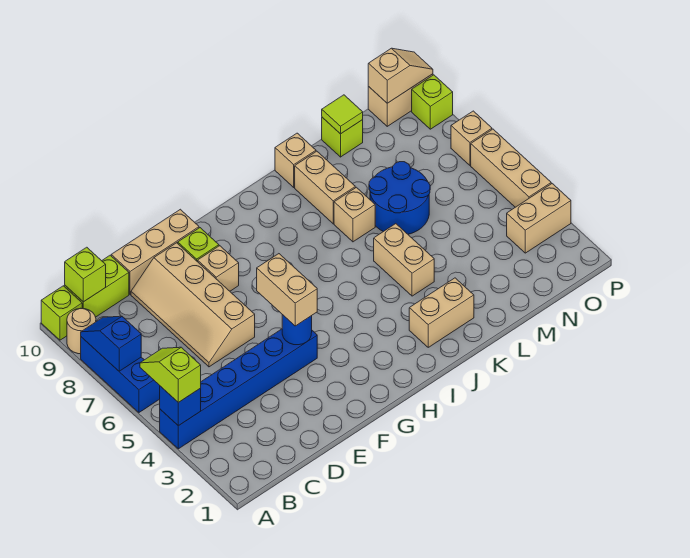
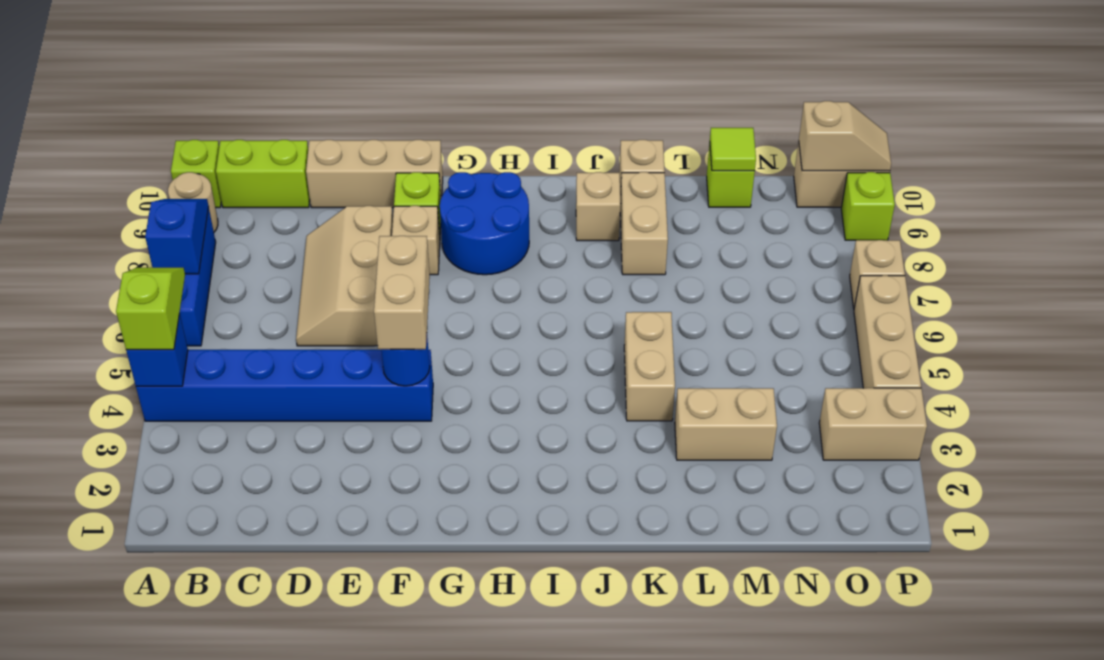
lime brick B10 level 2 -> none
tan slope D6:E9 level 1 top E -> tan slope D6:E8 level 1 top E
tan brick J2:K2 level 1 -> tan brick L3:M3 level 1
tan brick K7 level 1 -> tan brick J9 level 1
blue round brick L6:M7 level 1 -> blue round brick G8:H9 level 1

